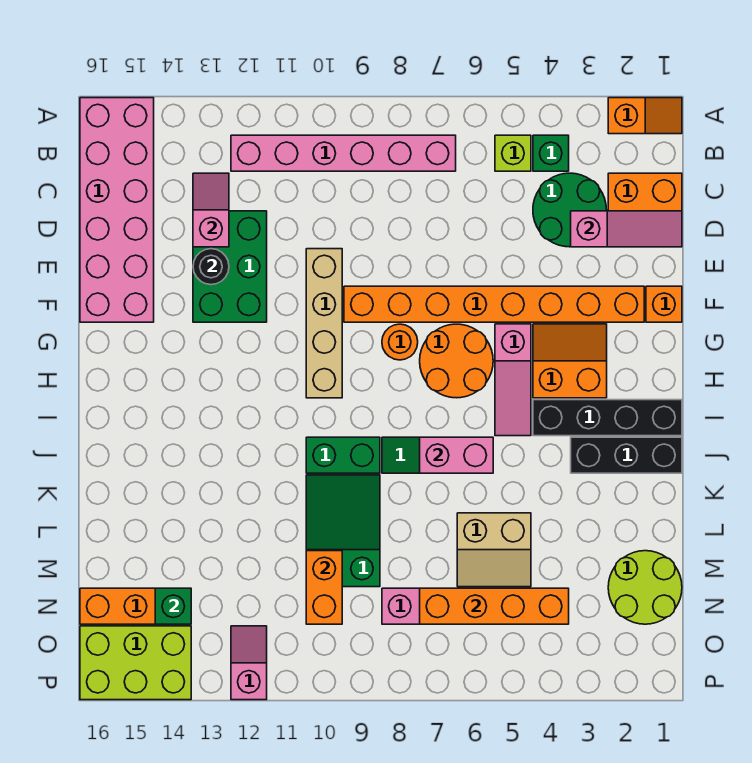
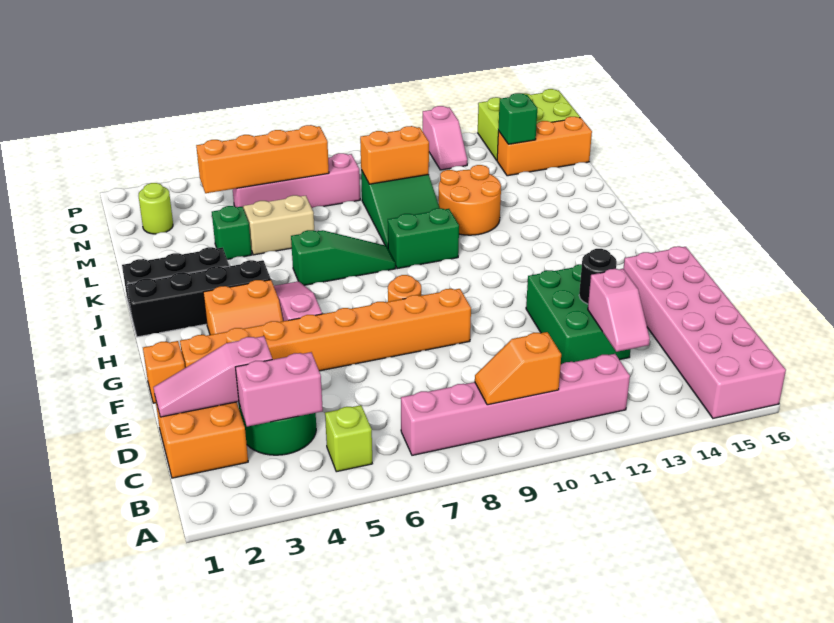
orange slope A1:A2 level 1 top 2 -> orange slope B9:B10 level 2 top 10
green brick B4 level 1 -> green brick L4 level 1
tan brick E10:H10 level 1 -> none
orange round brick G6:H7 level 1 -> orange round brick K11:L12 level 1
pink brick J6:J7 level 2 -> pink brick C3:C4 level 2
lime round brick M1:N2 level 1 -> lime round brick N2 level 1
orange brick M10:N10 level 2 -> orange brick M9:M10 level 2

